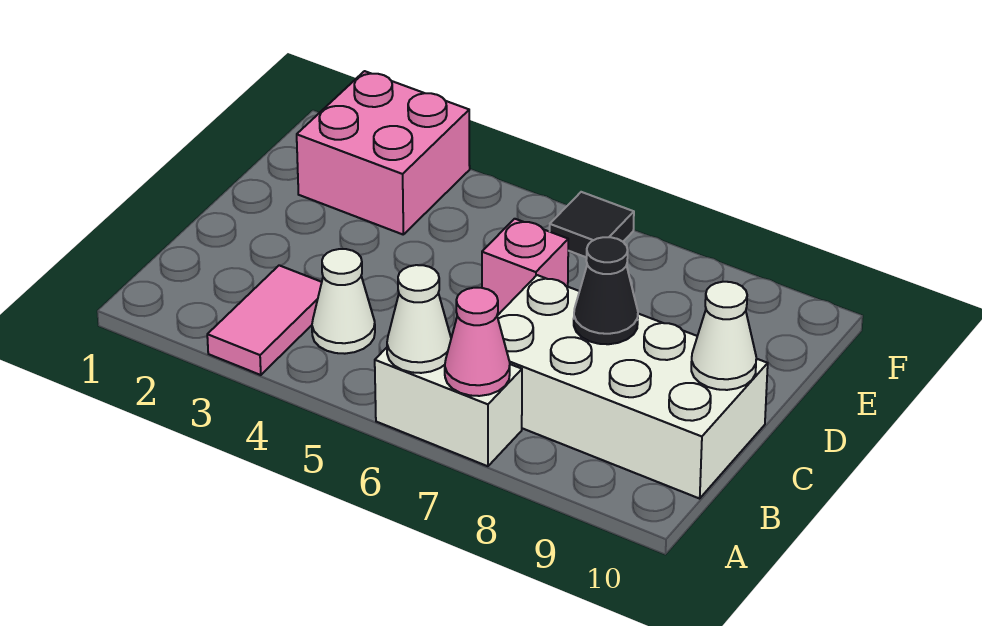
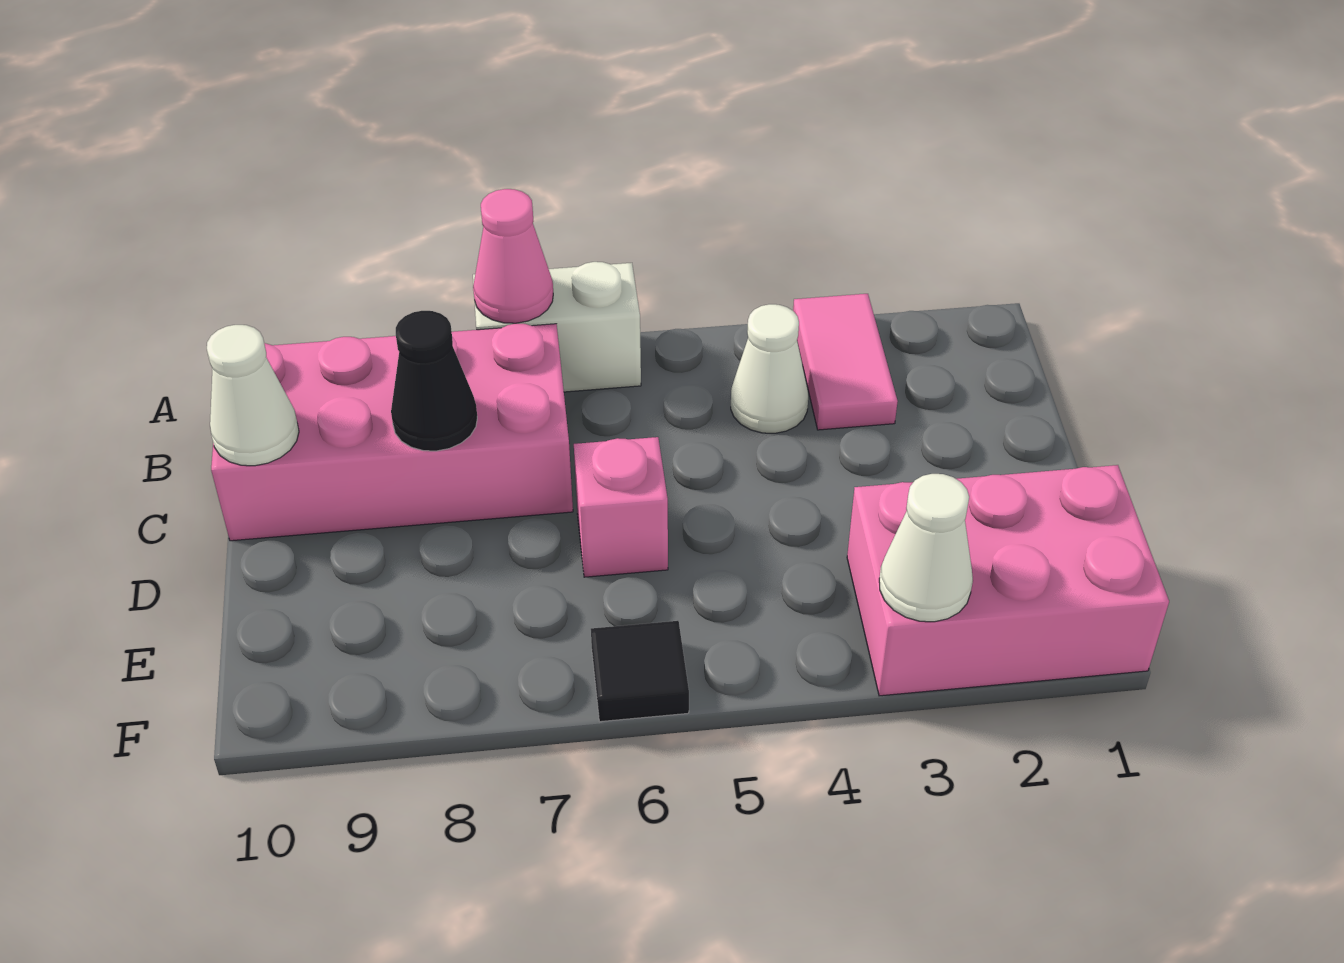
white cone A6 level 2 -> white cone F3 level 2
white brick B7:C10 level 1 -> pink brick B7:C10 level 1
pink brick E2:F3 level 1 -> pink brick E1:F3 level 1

